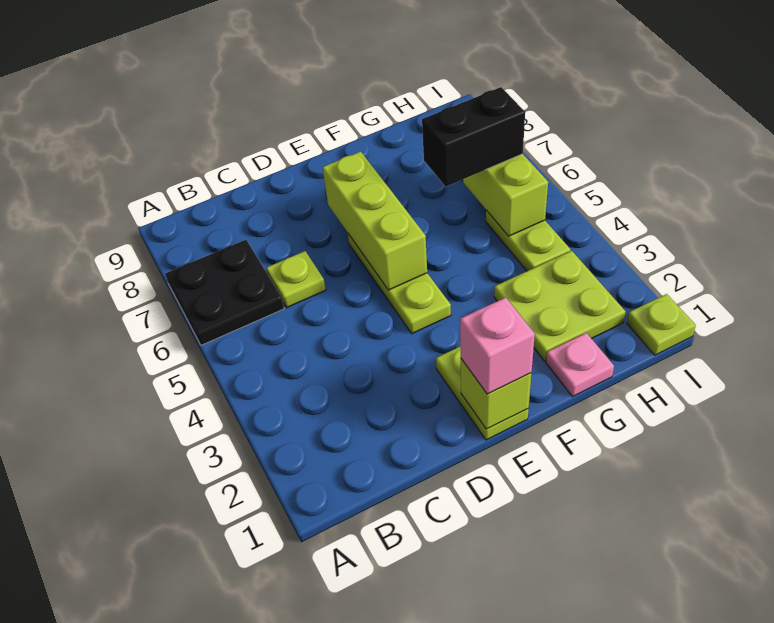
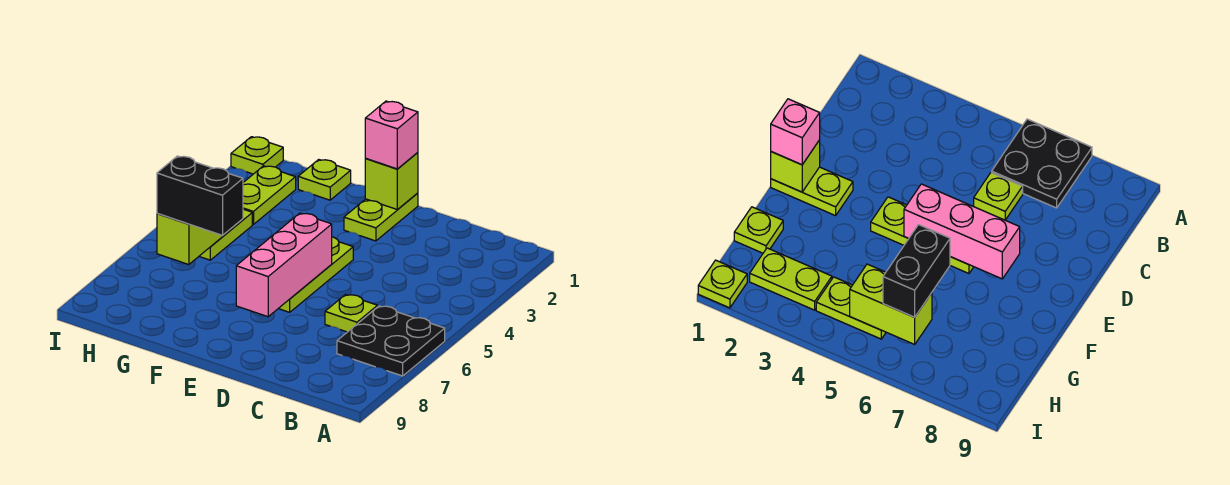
lime brick E5:E7 level 2 -> pink brick E5:E7 level 2
pink plate G1 level 1 -> lime plate G1 level 1
lime plate G2:H3 level 1 -> lime plate H2:H3 level 1

